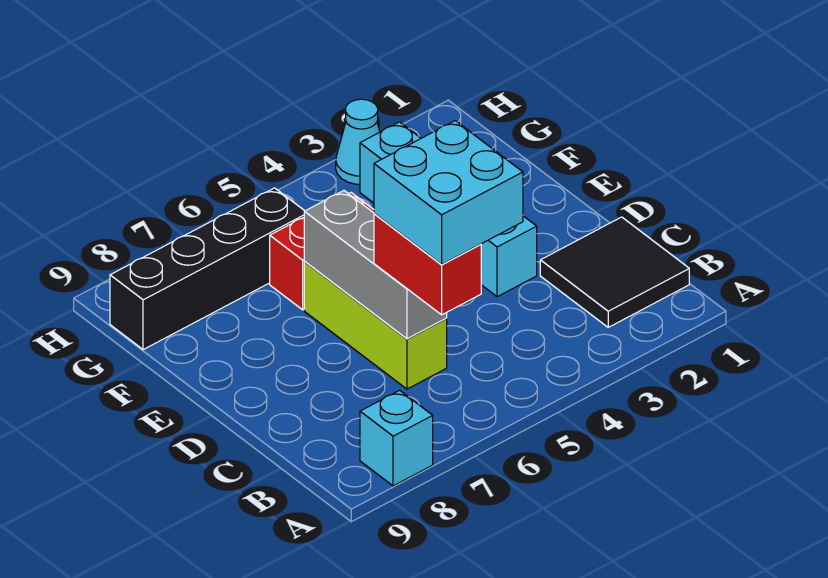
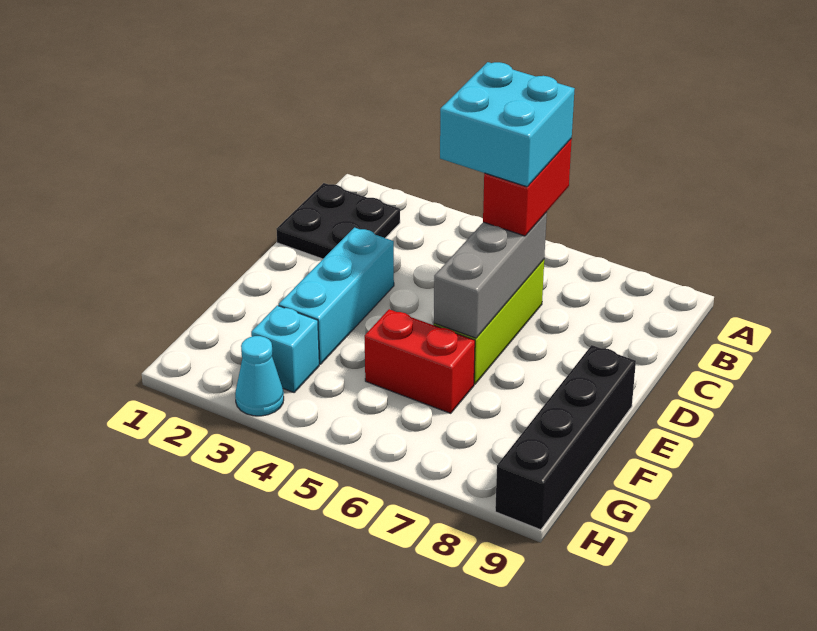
cyan brick A8 level 1 -> none
black tile B1:C2 level 1 -> black plate B1:C2 level 1
black brick G6:G9 level 1 -> black brick E9:H9 level 1

